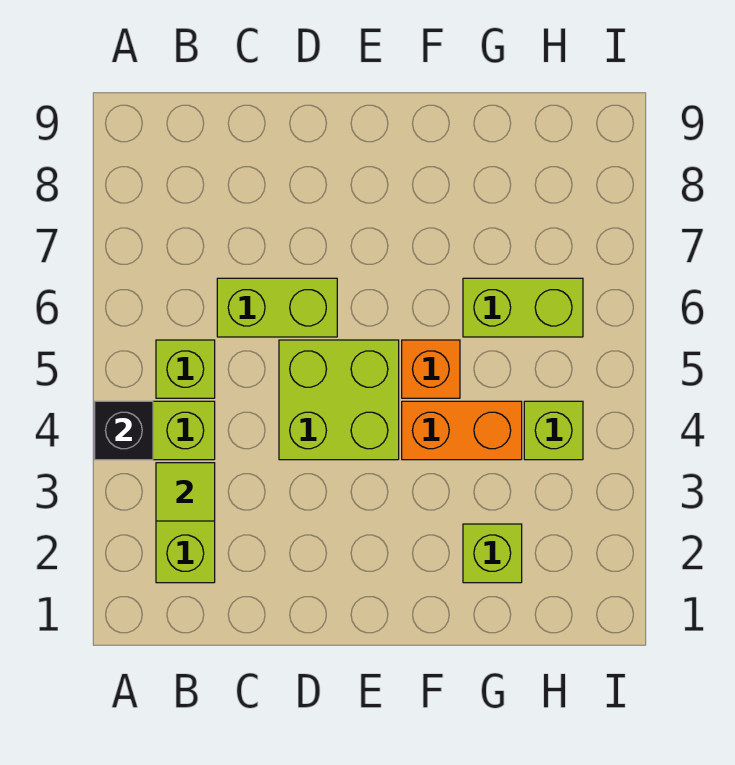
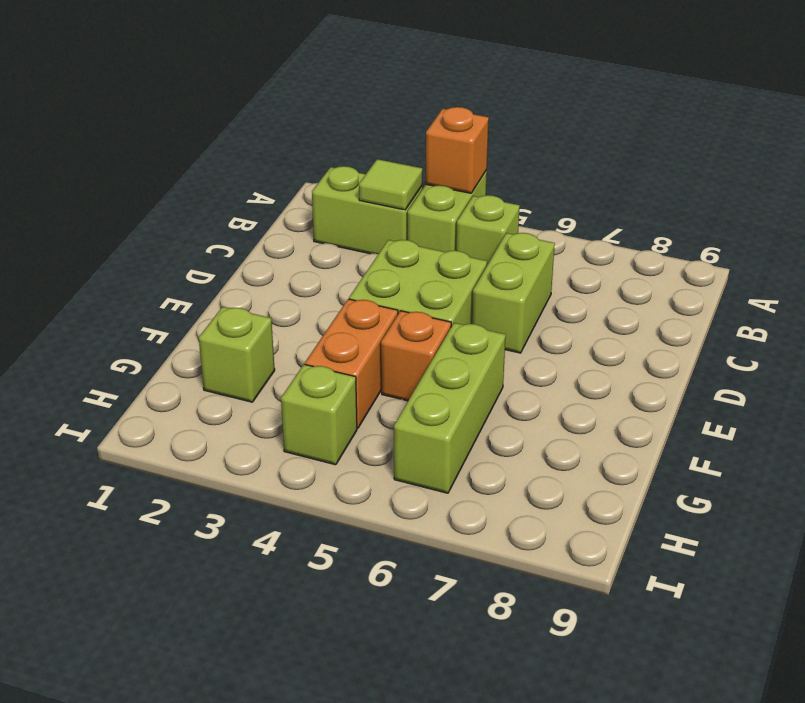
black brick A4 level 2 -> orange brick A4 level 2
lime brick G6:H6 level 1 -> lime brick F6:H6 level 1

